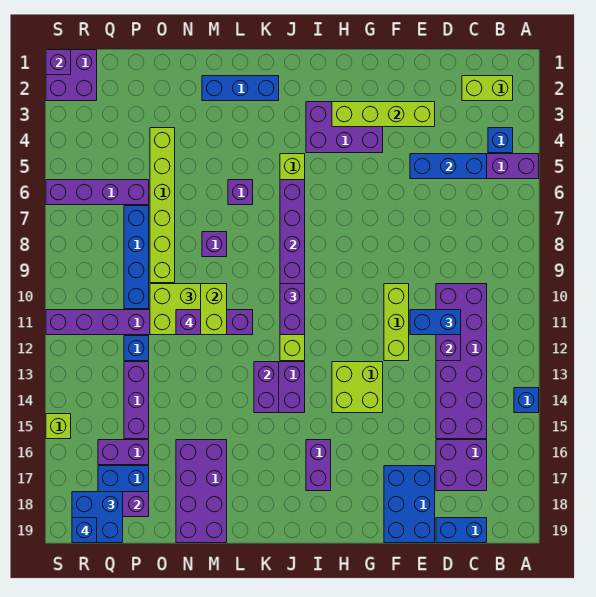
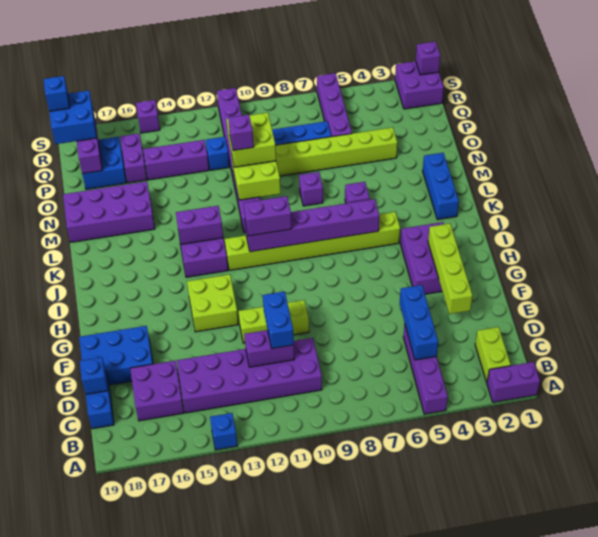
blue brick B4 level 1 -> blue brick D19 level 2
purple brick I16:I17 level 1 -> purple brick A1:A2 level 1
lime brick S15 level 1 -> purple brick S15 level 1

